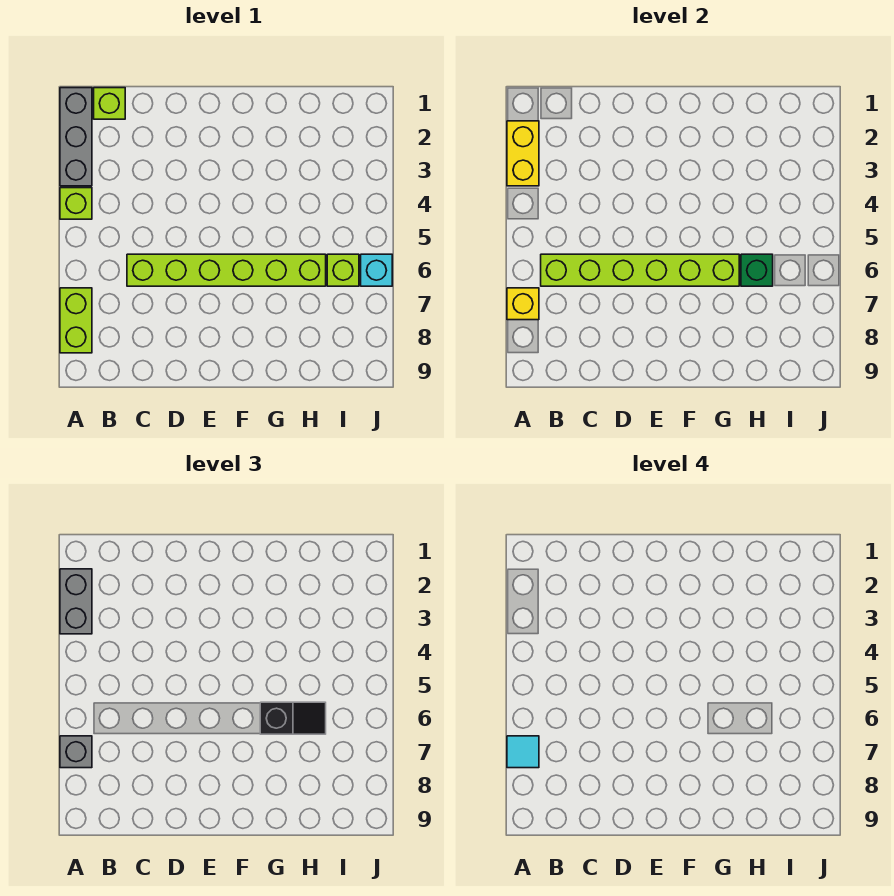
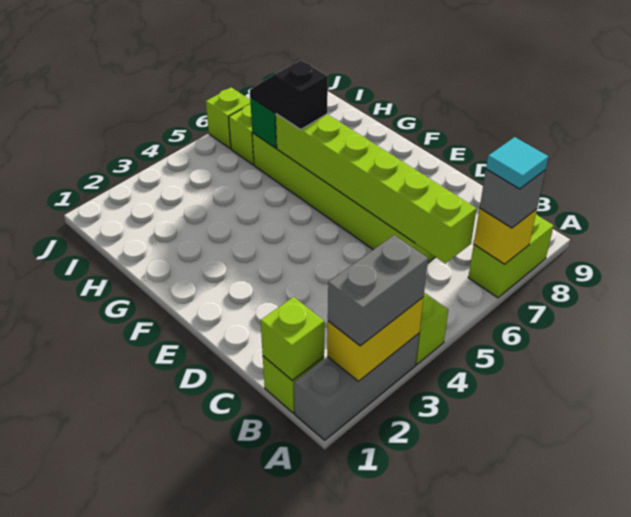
none -> lime brick B1 level 2
cyan brick J6 level 1 -> lime brick J6 level 1

